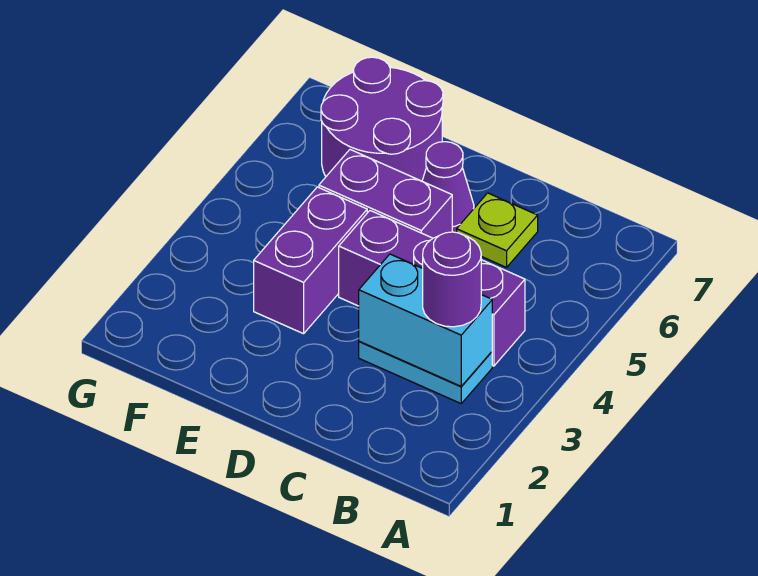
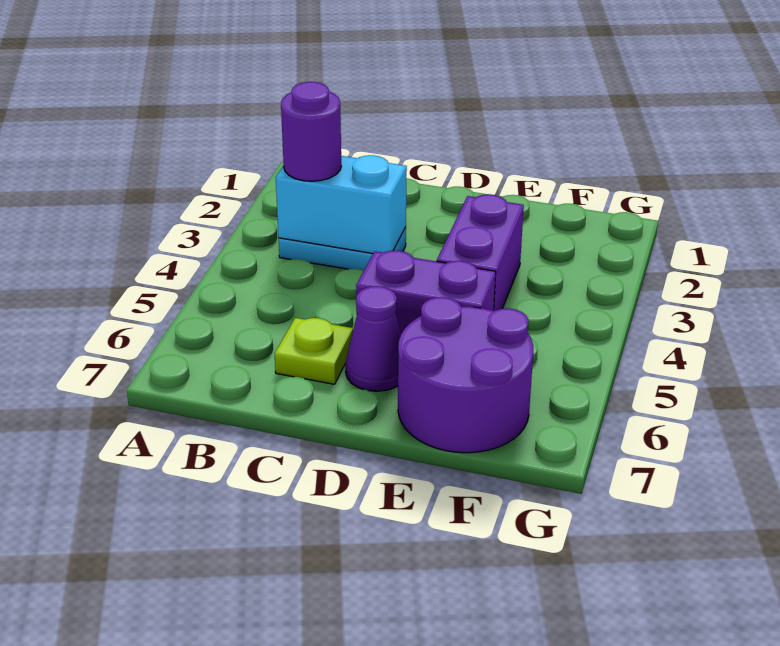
purple brick B4:D4 level 1 -> none

